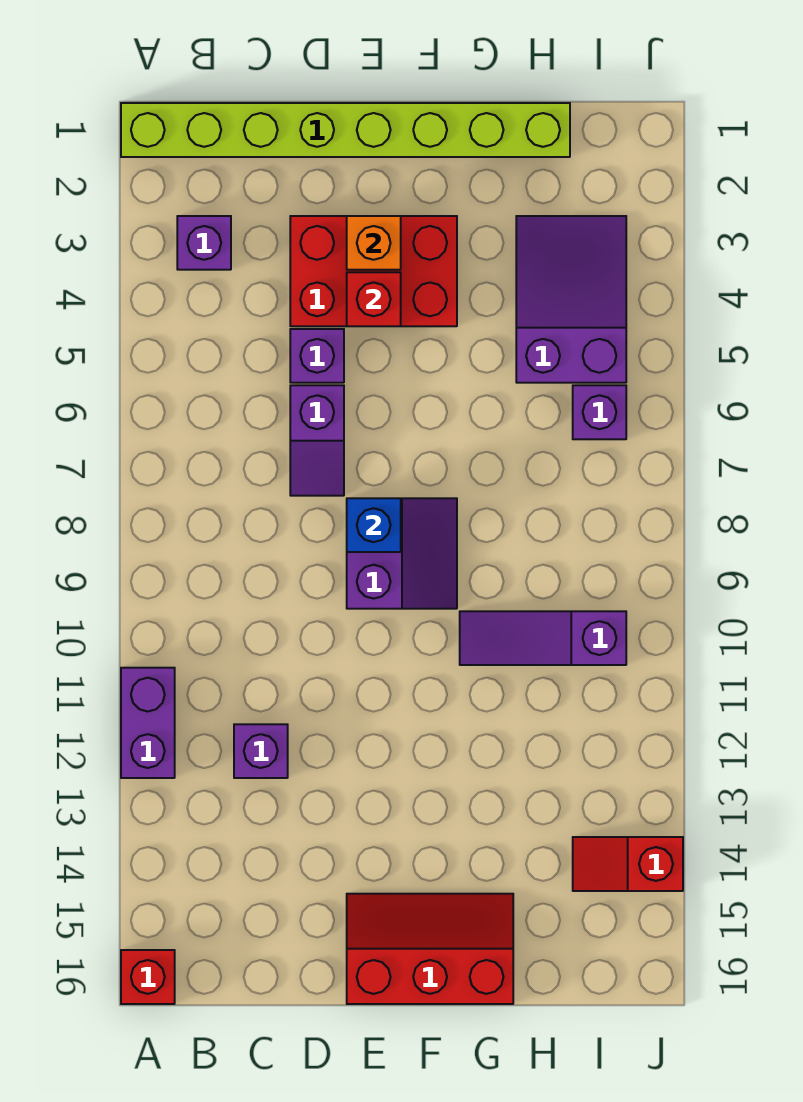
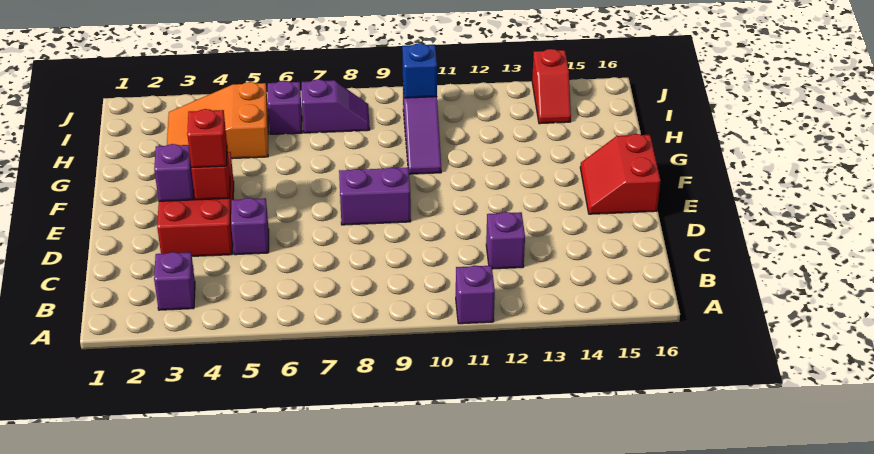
lime brick A1:H1 level 1 -> none
purple brick A11:A12 level 1 -> purple brick A11 level 1
red brick A16 level 1 -> red brick E4 level 3
purple slope D6:D7 level 1 top 6 -> purple slope I7:I8 level 1 top 7
orange brick E3 level 2 -> purple brick E3 level 2
blue brick E8 level 2 -> blue brick I10 level 2
red slope E15:G16 level 1 top 16 -> red slope E15:F16 level 1 top 16
purple slope H3:I5 level 1 top 5 -> orange slope H3:I5 level 1 top 5

